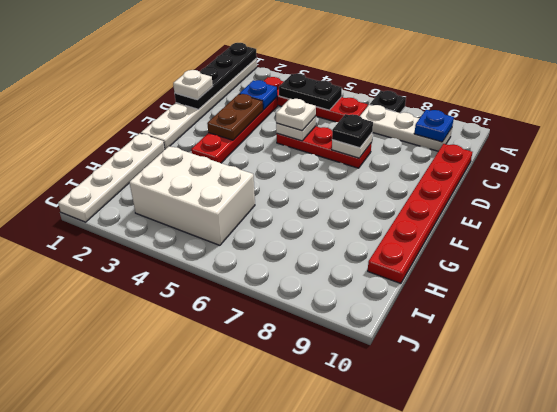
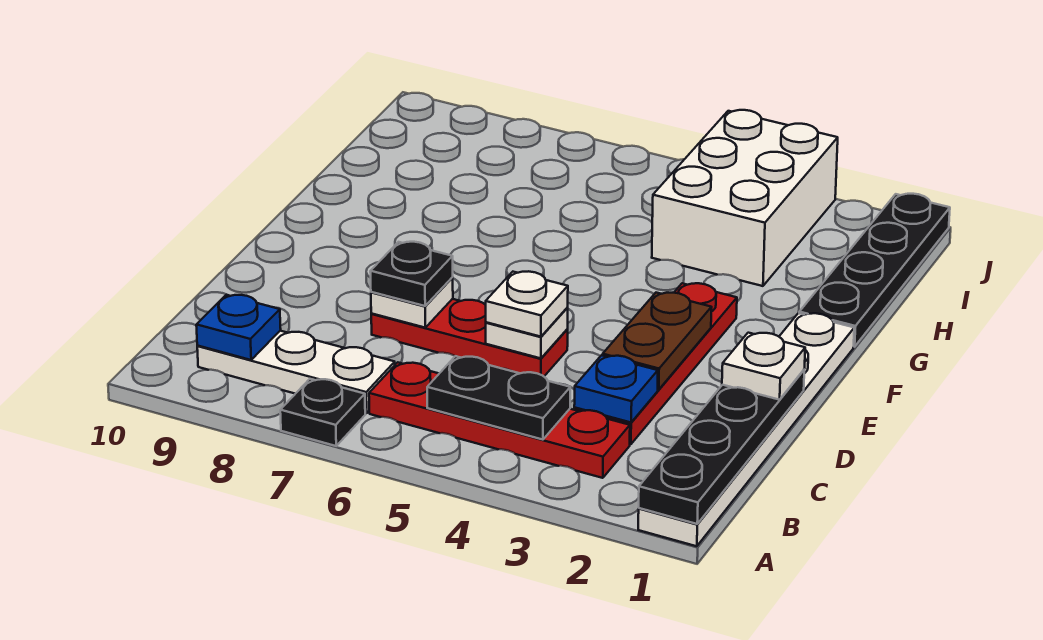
red plate C10:H10 level 1 -> none
white plate G1:J1 level 1 -> black plate G1:J1 level 1
white brick H3:I5 level 1 -> white brick H3:J4 level 1

